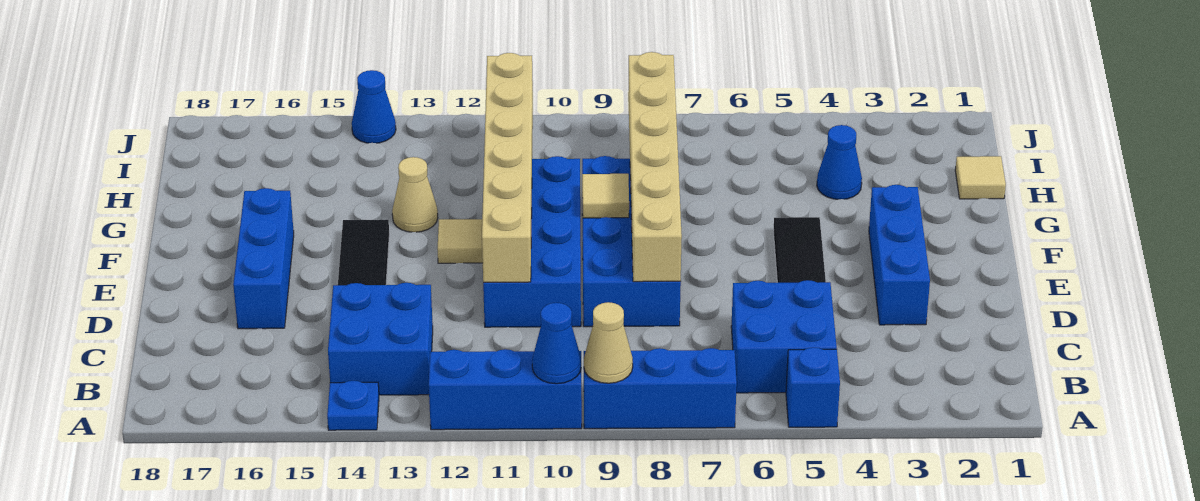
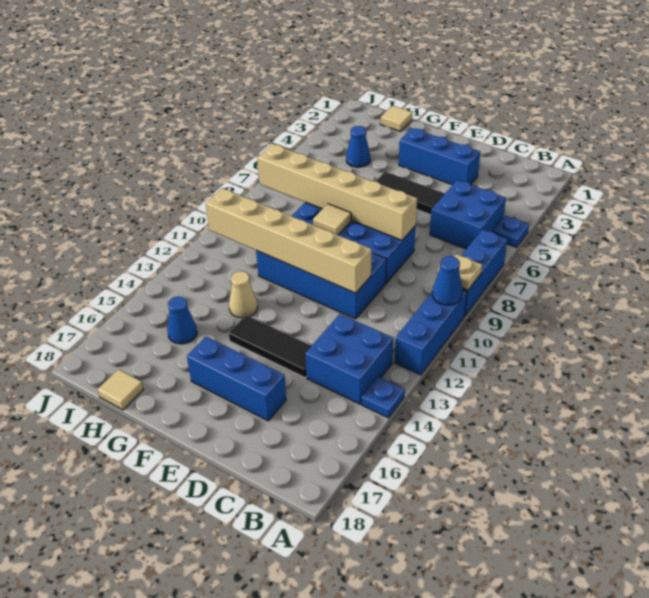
blue brick A5 level 1 -> blue plate A5 level 1
tan cone A9 level 2 -> tan plate A9 level 2
tan tile F12 level 1 -> tan tile H18 level 1
blue cone J14 level 1 -> blue cone H15 level 1

